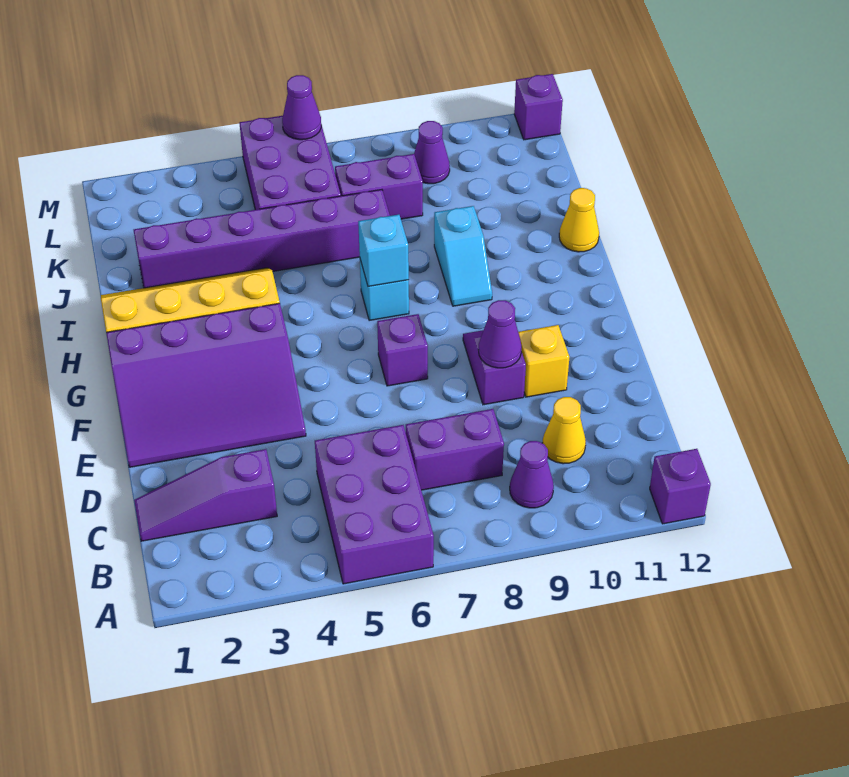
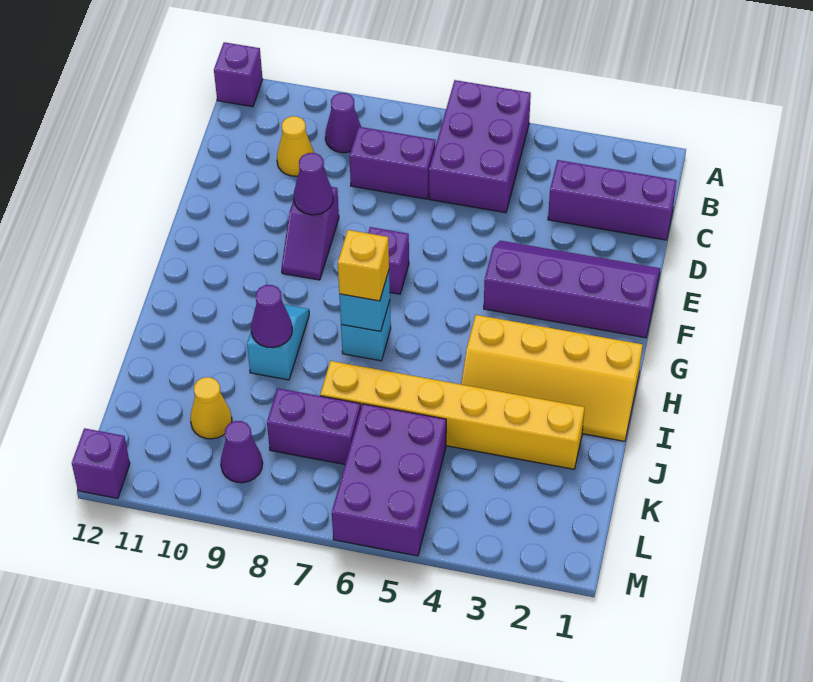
purple slope C1:C3 level 1 top 3 -> purple brick C1:C3 level 1
purple slope E1:G4 level 1 top G -> purple slope E1:F4 level 1 top F
yellow brick E10 level 1 -> yellow brick H7 level 3
yellow cone I12 level 1 -> yellow cone K10 level 1
purple brick J2:J7 level 1 -> yellow brick J2:J7 level 1
purple cone M6 level 2 -> purple cone I9 level 2

